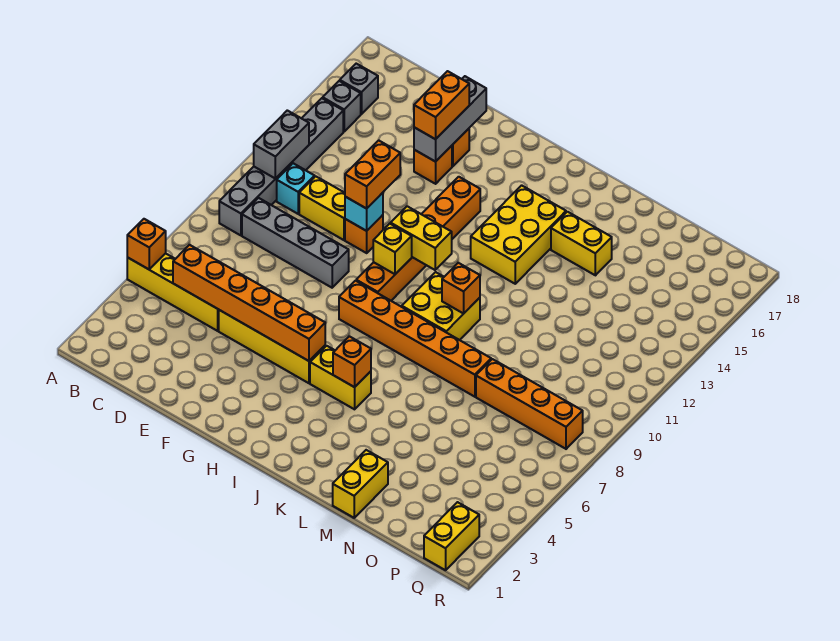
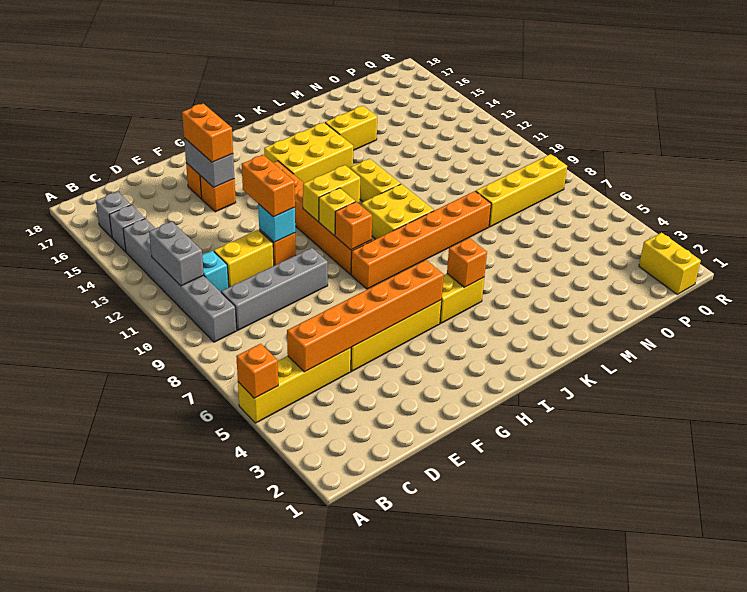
grey brick F15:F17 level 2 -> grey brick F15:F16 level 2
yellow brick J13:K15 level 1 -> yellow brick I14:K15 level 1
orange brick K10 level 2 -> orange brick H9 level 2
yellow brick M1:M2 level 1 -> yellow brick K11:K12 level 1
orange brick N8:Q8 level 1 -> yellow brick N8:Q8 level 1

